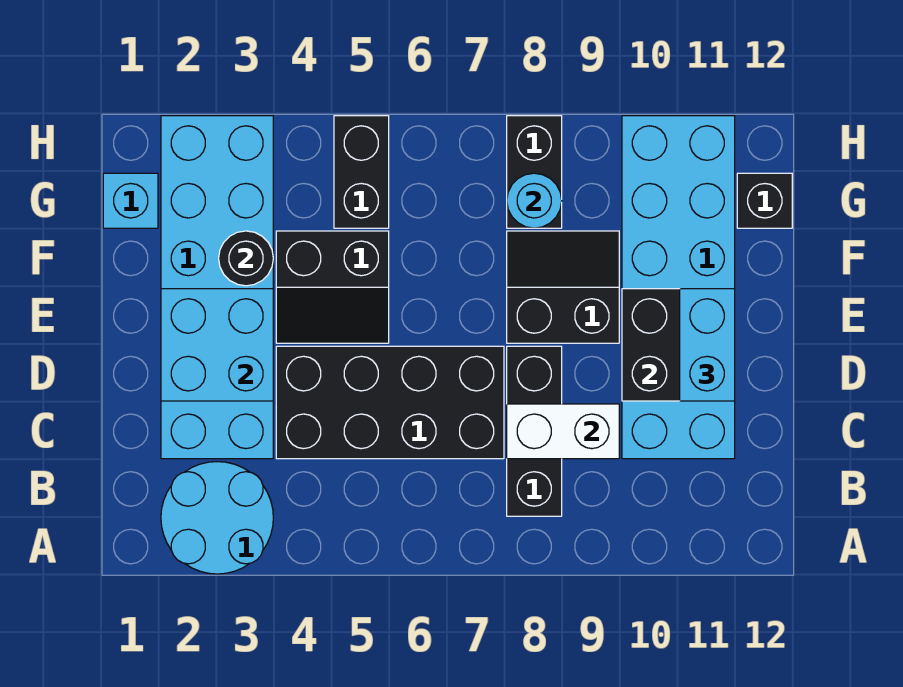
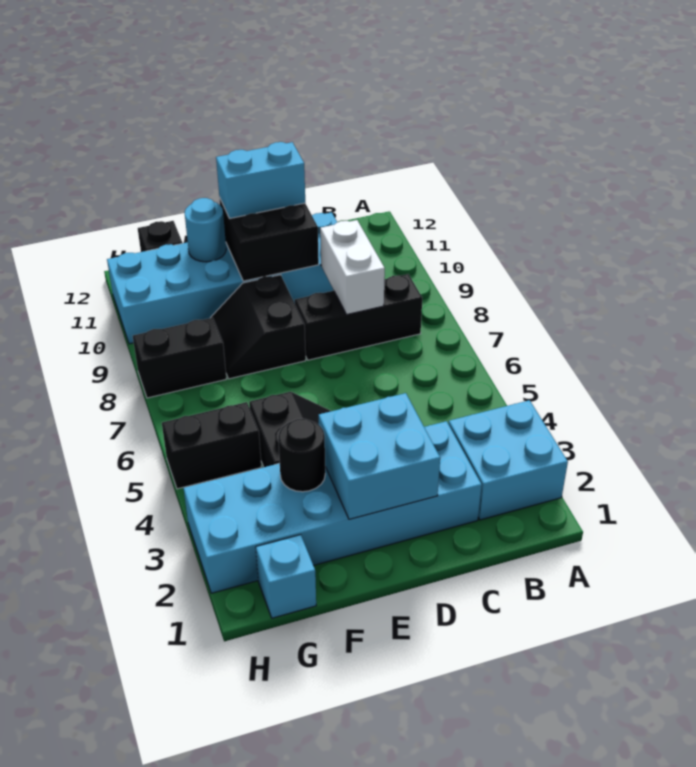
cyan round brick A2:B3 level 1 -> cyan brick A2:B3 level 1
black brick C4:D7 level 1 -> none
cyan round brick G8 level 2 -> cyan round brick F11 level 2

